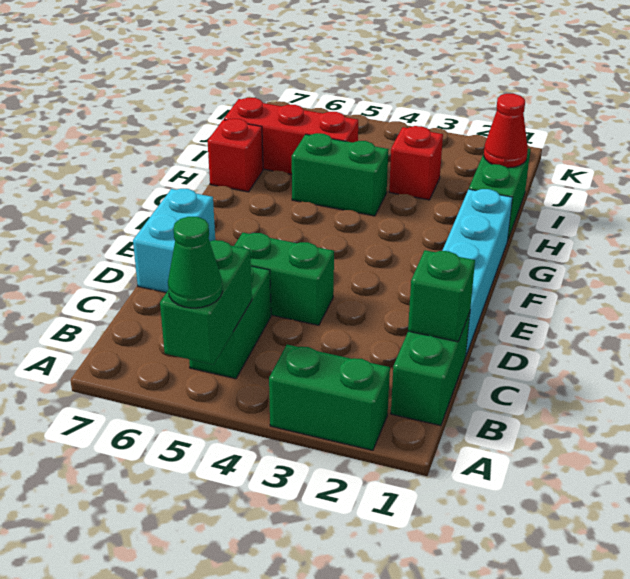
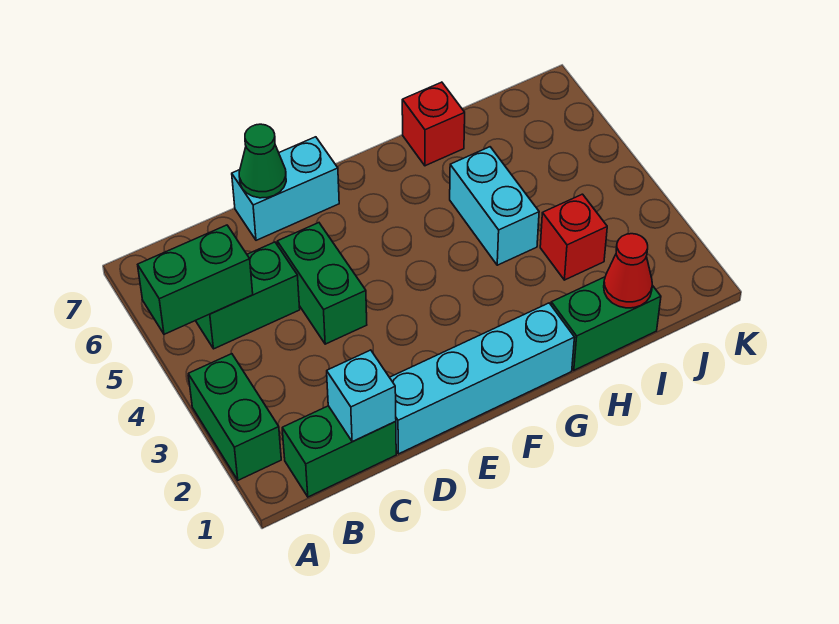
green cone A5 level 3 -> green cone D7 level 2
green brick C1 level 2 -> cyan brick C1 level 2
green brick H4:H5 level 1 -> cyan brick H4:H5 level 1
red brick I5:I7 level 1 -> none

